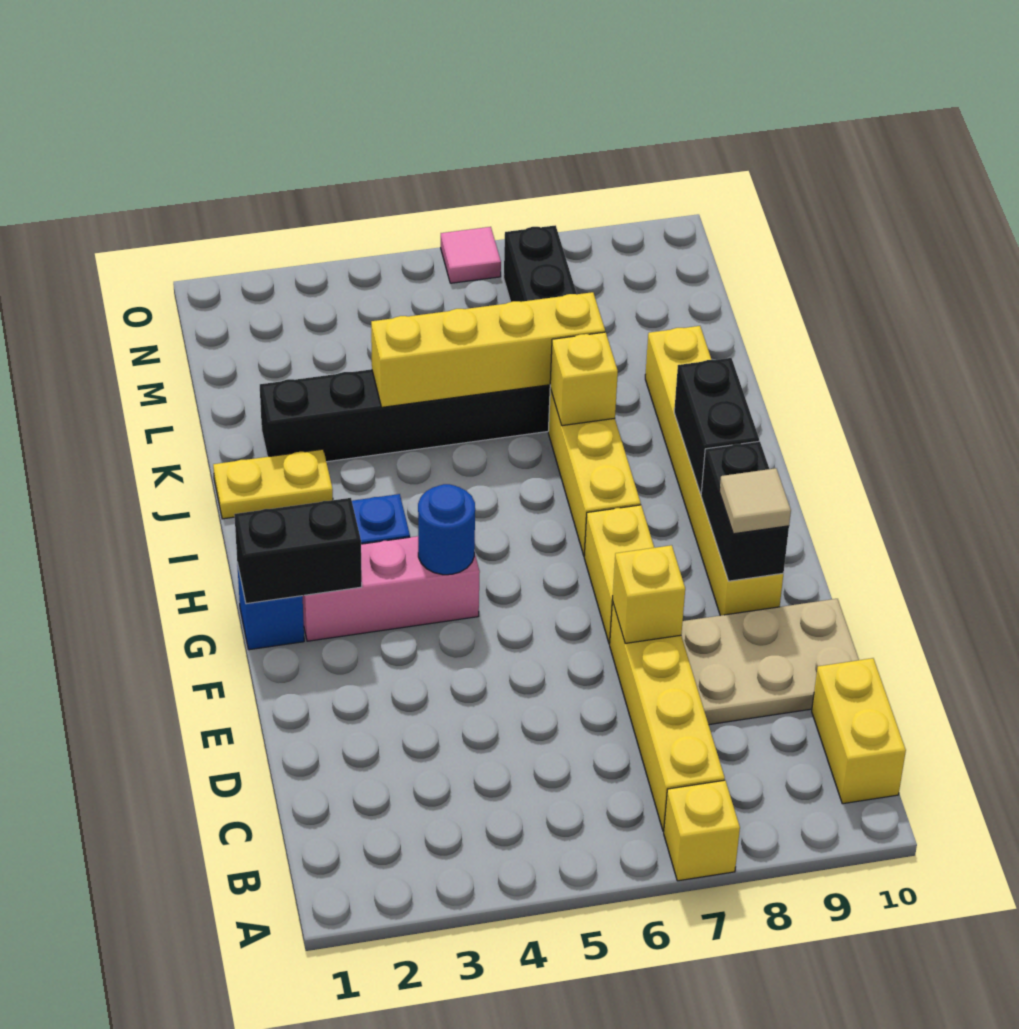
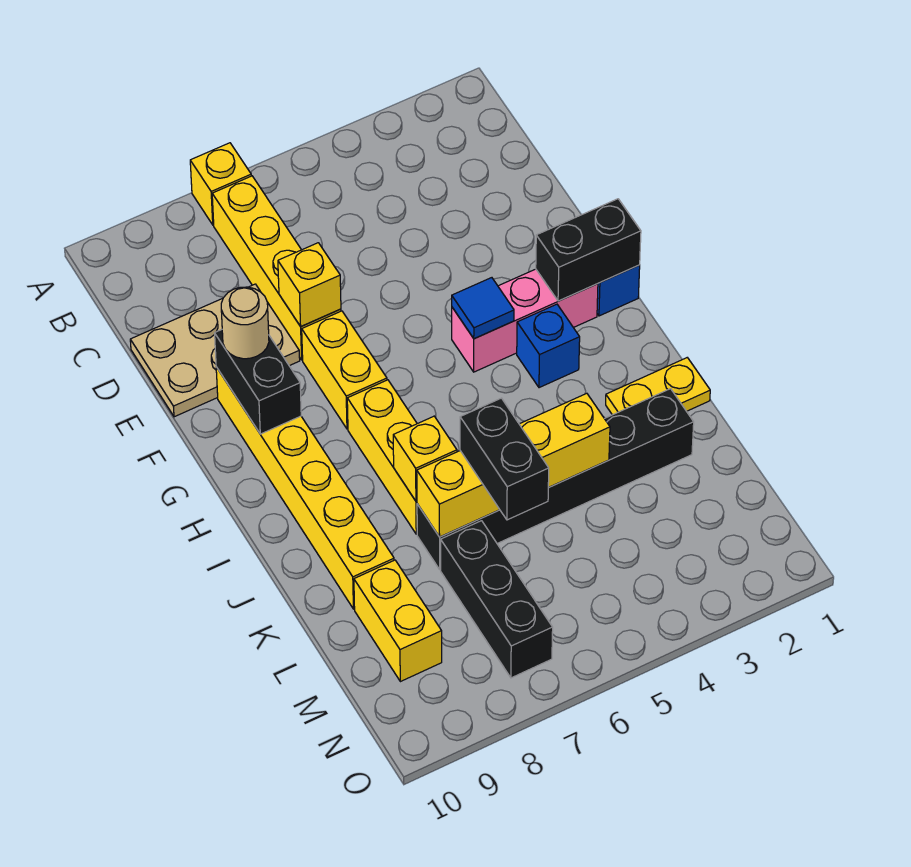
yellow brick B10:C10 level 1 -> yellow brick L9:M9 level 1
tan tile F9 level 3 -> tan round brick F9 level 3
blue round brick G4 level 2 -> blue tile G4 level 2
black brick H9:I9 level 2 -> black brick K6:L6 level 3
pink tile O6 level 1 -> none

